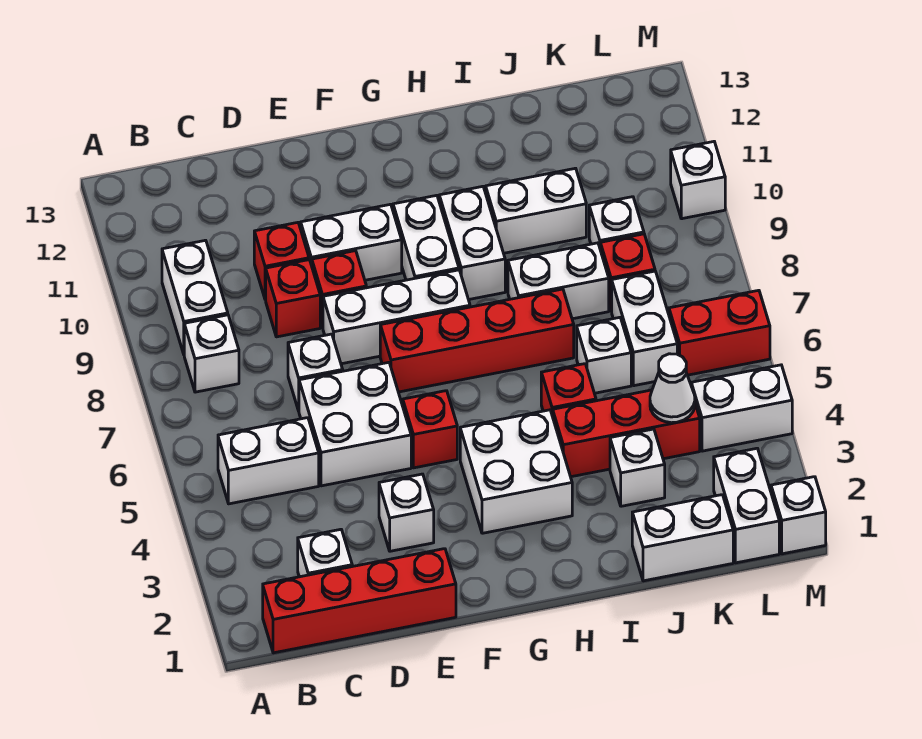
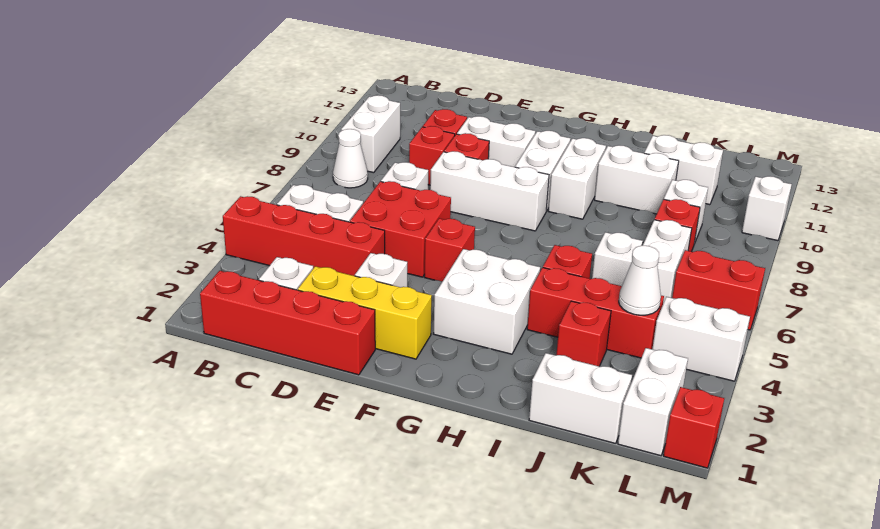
white brick B8 level 1 -> white cone B8 level 1
none -> yellow brick D2:F2 level 1
white brick D5:E6 level 1 -> red brick D5:E6 level 1
red brick F7:I7 level 1 -> red brick A4:D4 level 1
white brick I8:J8 level 1 -> white brick J11:K11 level 1
white brick J3 level 1 -> red brick J3 level 1
white brick M1 level 1 -> red brick M1 level 1

